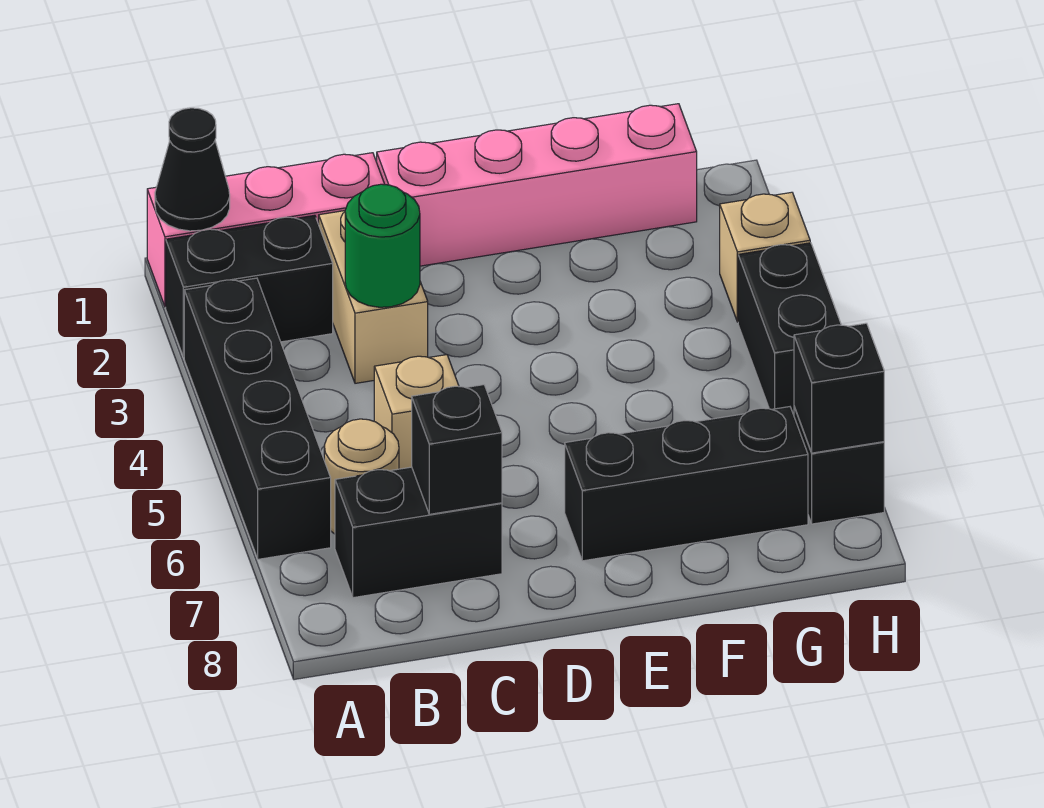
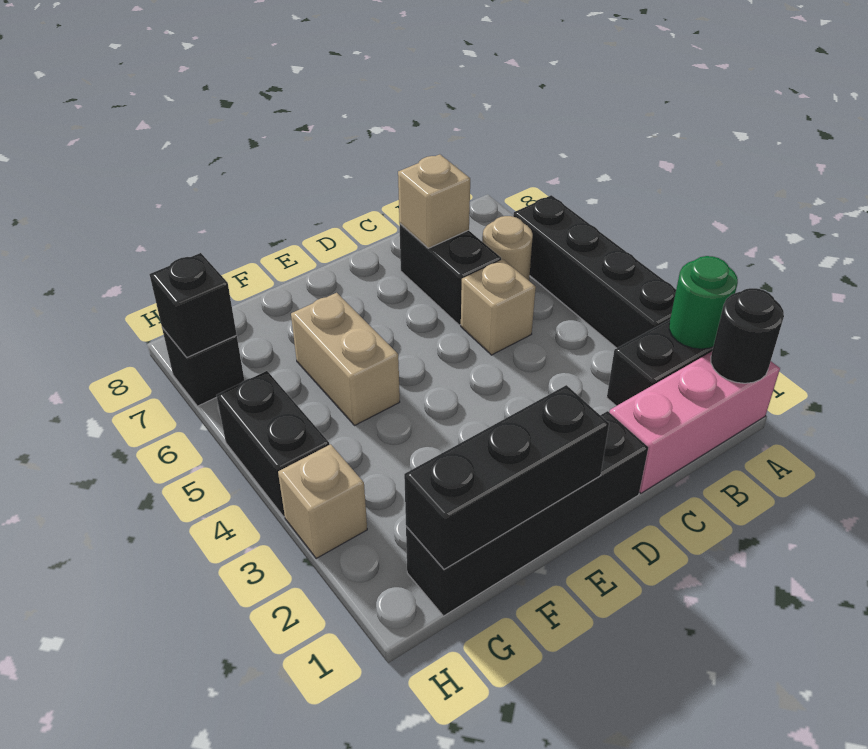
black cone A1 level 2 -> black round brick A1 level 2
black brick B7:C7 level 1 -> black brick C6:C7 level 1
tan brick C2:C3 level 1 -> tan brick F5:F6 level 1
green round brick C3 level 2 -> green round brick A2 level 2
black brick C7 level 2 -> tan brick C7 level 2
pink brick D1:G1 level 1 -> black brick D1:G1 level 1
black brick E7:G7 level 1 -> black brick E1:G1 level 2

